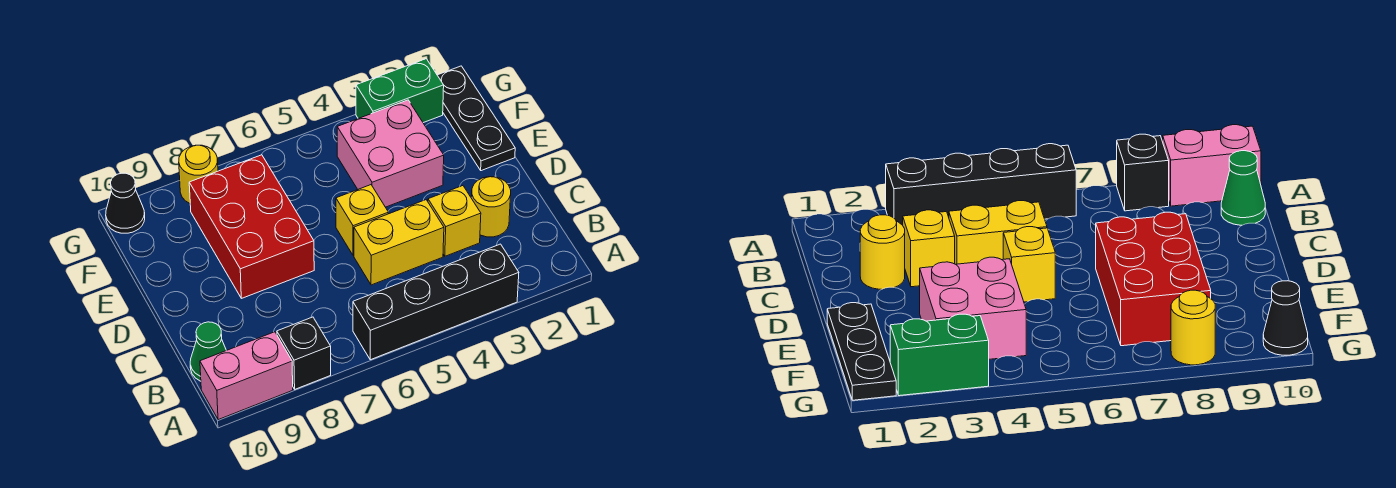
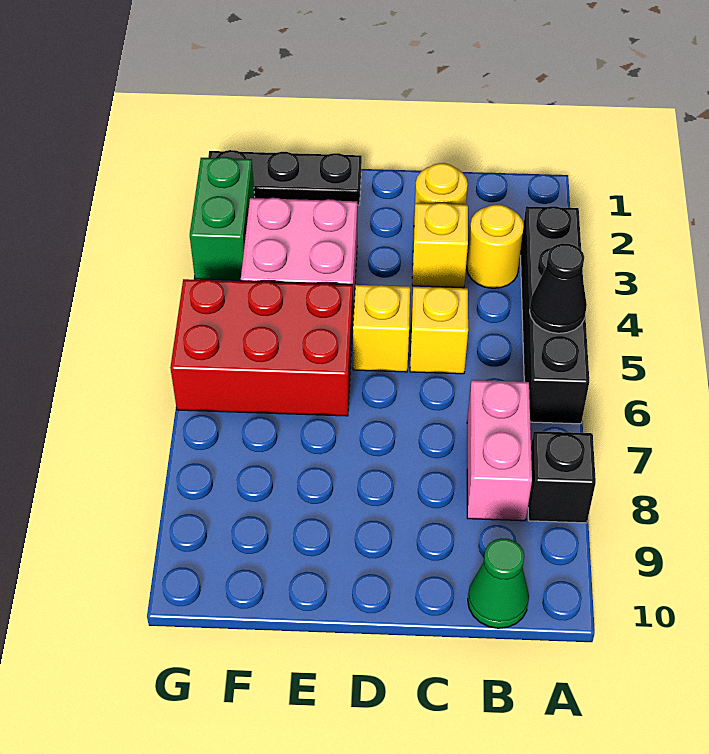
pink brick A9:A10 level 1 -> pink brick B7:B8 level 1
yellow brick C4:C5 level 1 -> yellow brick C5 level 1
red brick D7:F8 level 1 -> red brick E5:G6 level 1
yellow round brick G8 level 1 -> yellow round brick B3 level 1
black cone G10 level 1 -> black cone A5 level 2

